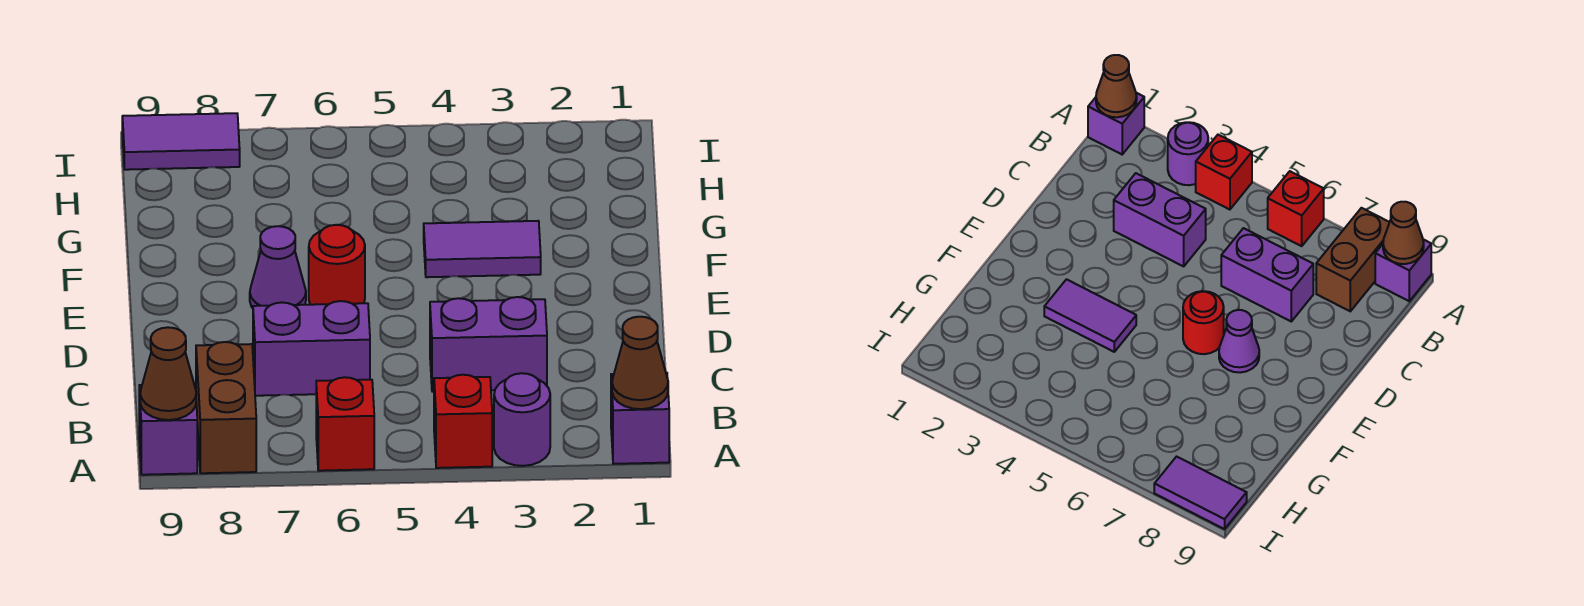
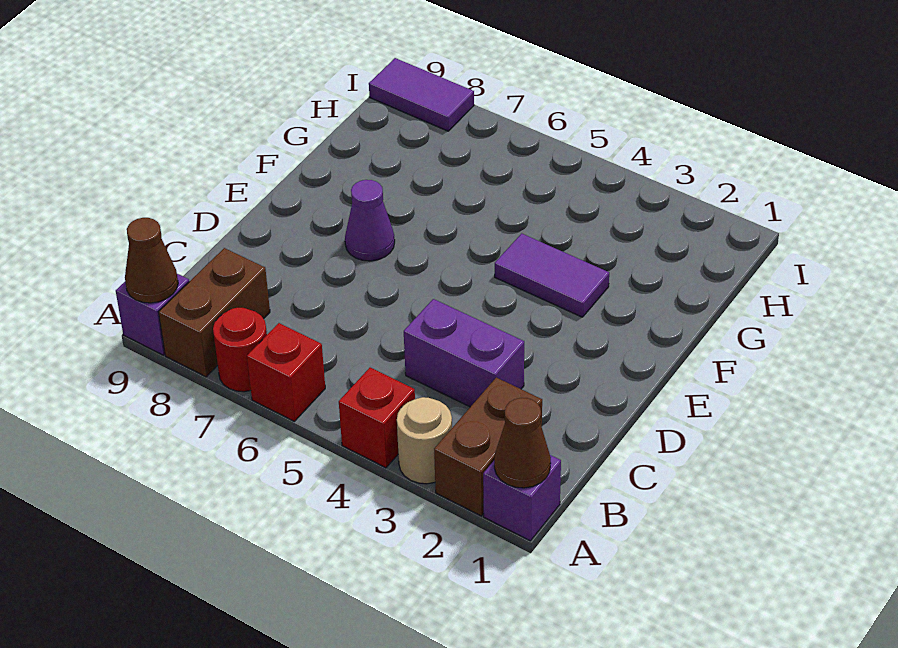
none -> brown brick A2:B2 level 1
purple round brick A3 level 1 -> tan round brick A3 level 1
purple brick C6:C7 level 1 -> none
red round brick E6 level 1 -> red round brick A7 level 1

